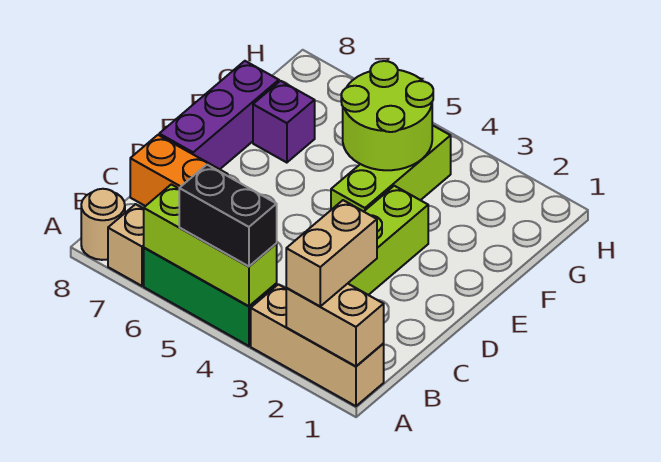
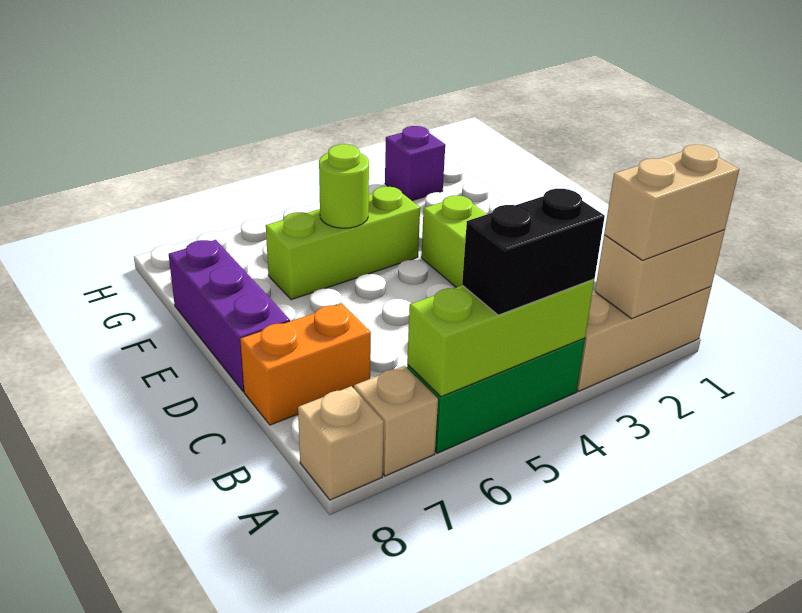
tan brick A2:B2 level 3 -> tan brick A1:A2 level 3
tan round brick A8 level 1 -> tan brick A8 level 1
lime brick E4:G4 level 1 -> lime brick F4:F6 level 1
lime round brick F4:G5 level 2 -> lime round brick F5 level 2
purple brick F7 level 1 -> purple brick H2 level 1

